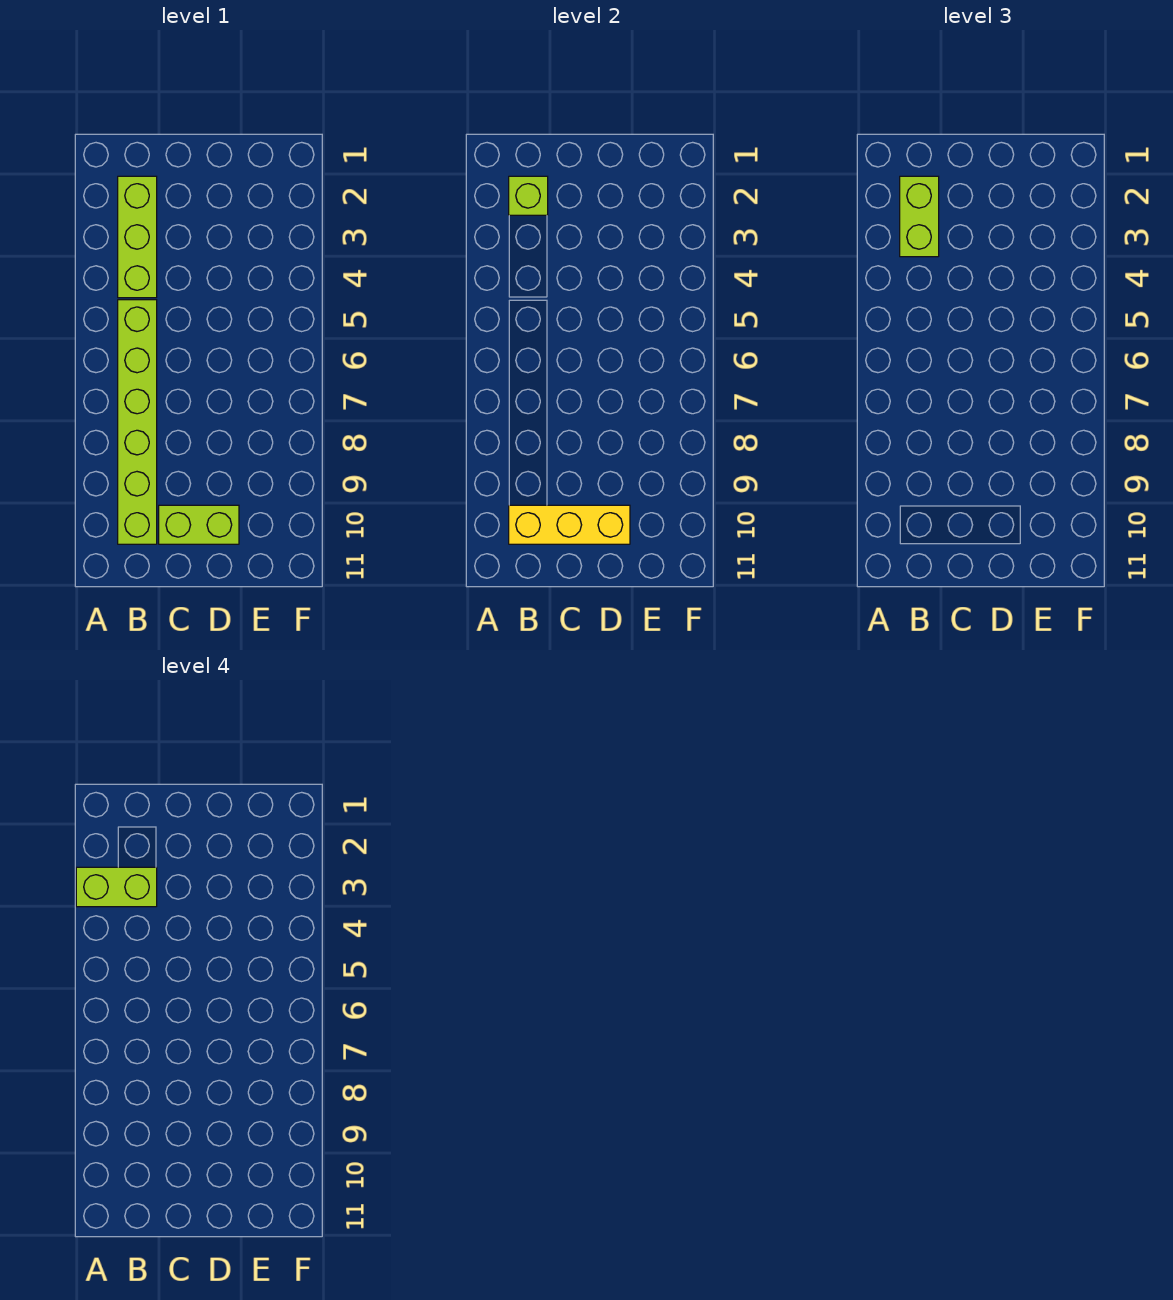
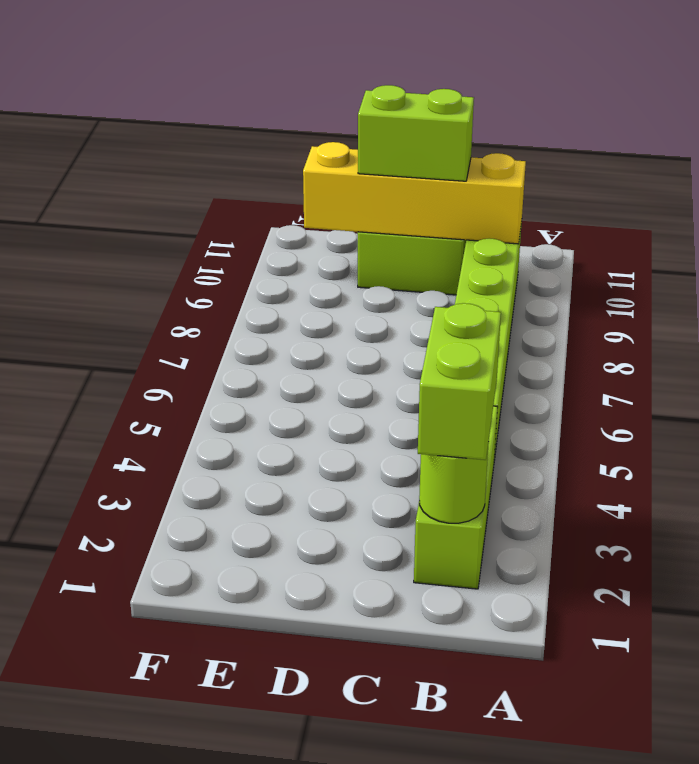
lime brick A3:B3 level 4 -> lime brick C10:D10 level 3
lime brick B2 level 2 -> lime round brick B2 level 2
yellow brick B10:D10 level 2 -> yellow brick B10:E10 level 2

